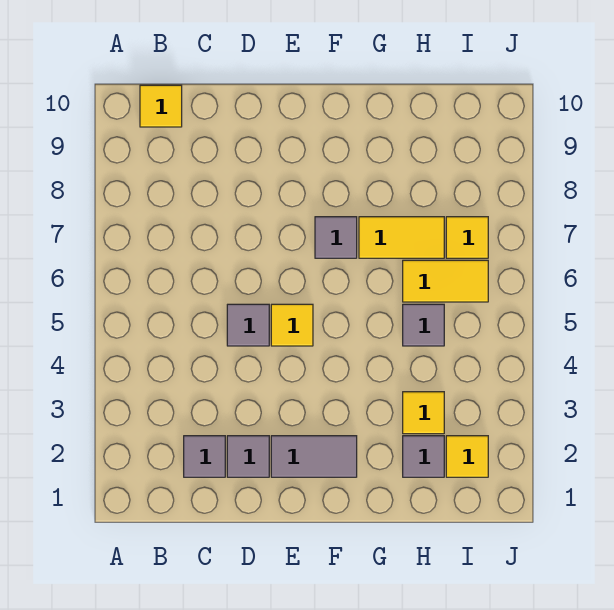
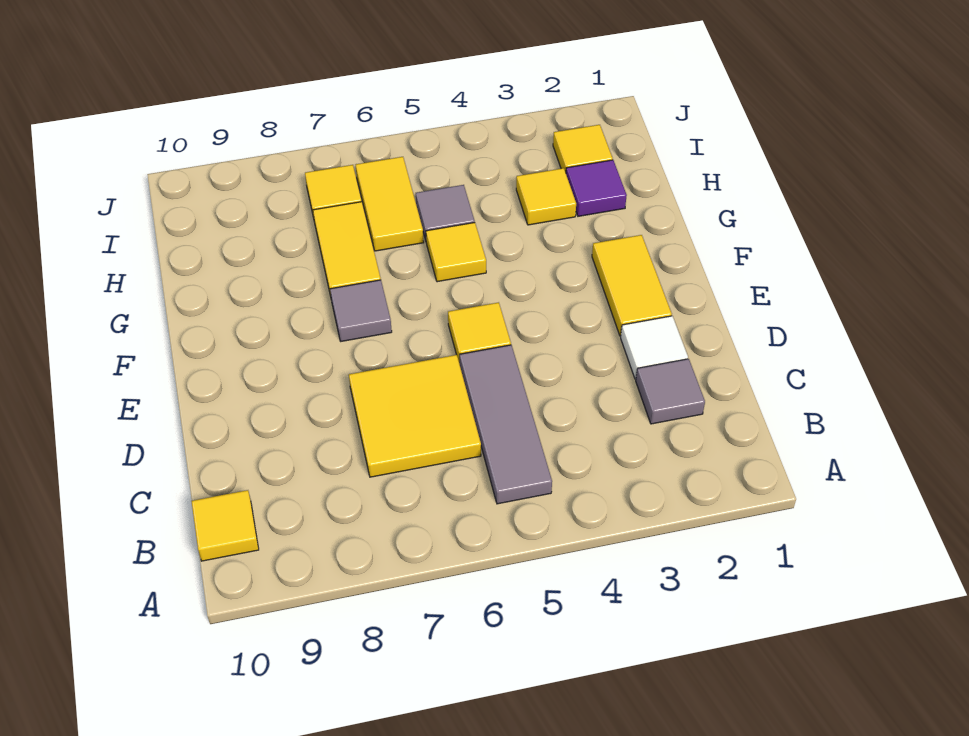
none -> yellow tile C6:D7 level 1
grey tile D2 level 1 -> white tile D2 level 1
grey tile D5 level 1 -> grey tile B5:D5 level 1
grey tile E2:F2 level 1 -> yellow tile E2:F2 level 1
none -> yellow tile G5 level 1
grey tile H2 level 1 -> purple tile H2 level 1

